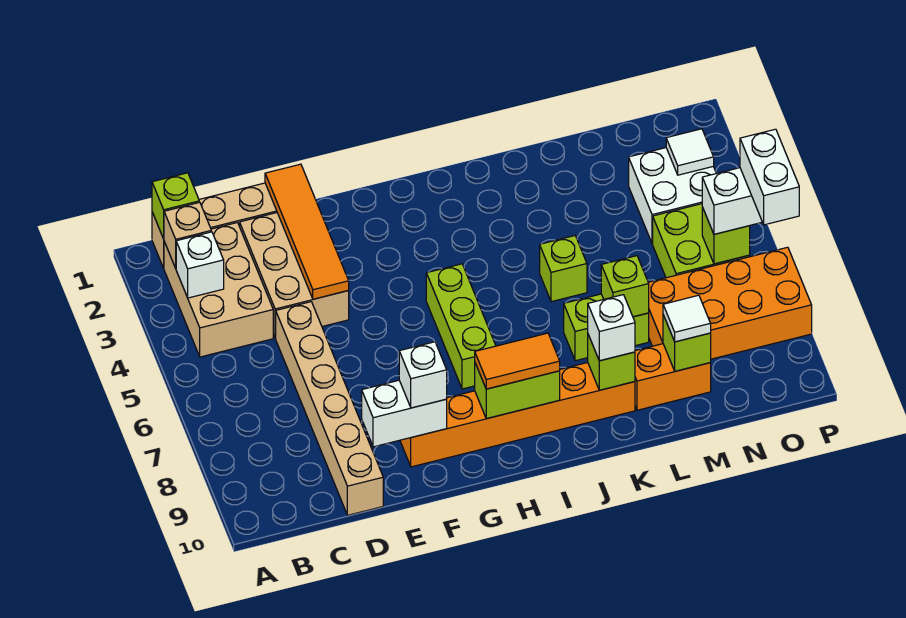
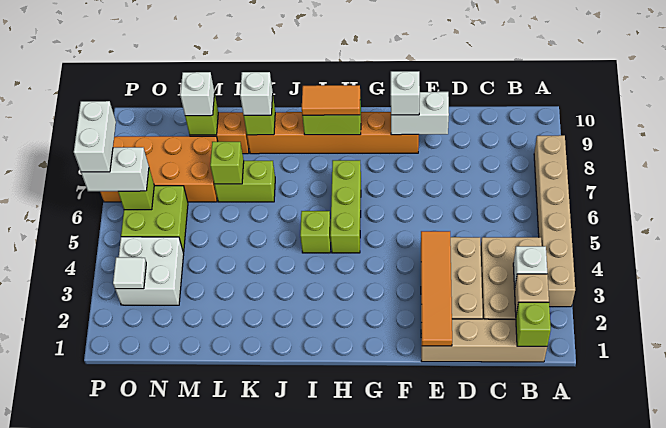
tan brick D5:D10 level 1 -> tan brick A3:A8 level 1
lime brick K5 level 1 -> lime brick I5 level 1
white tile M9 level 3 -> white brick M9 level 3

